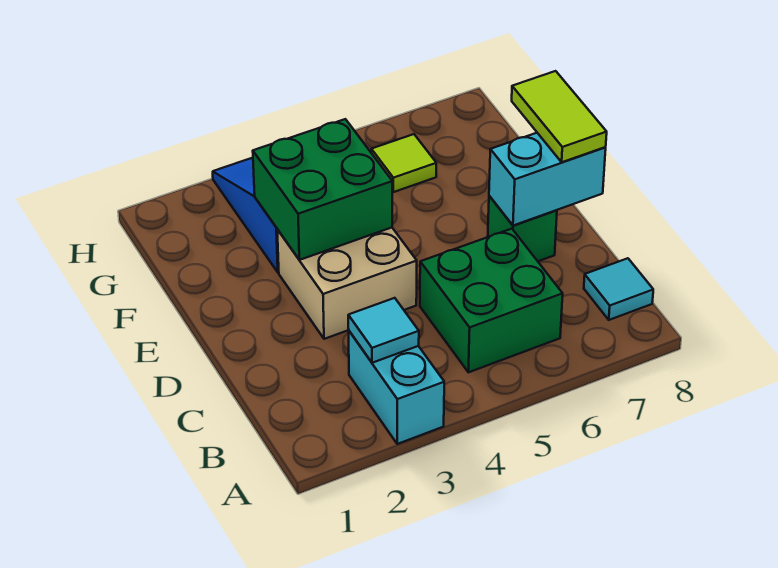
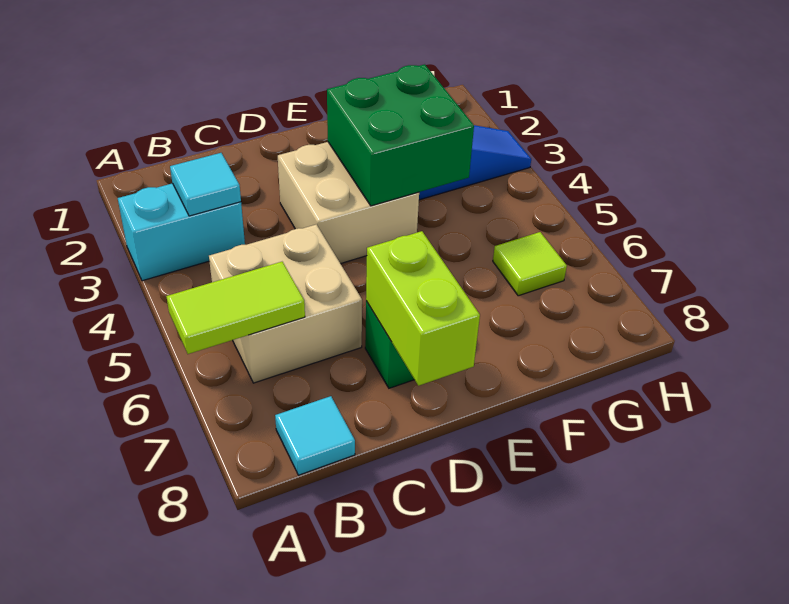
green brick B5:C6 level 1 -> tan brick B5:C6 level 1
cyan brick D7:D8 level 2 -> lime brick D7:D8 level 2
lime tile D8:E8 level 3 -> lime tile A6:B6 level 2

